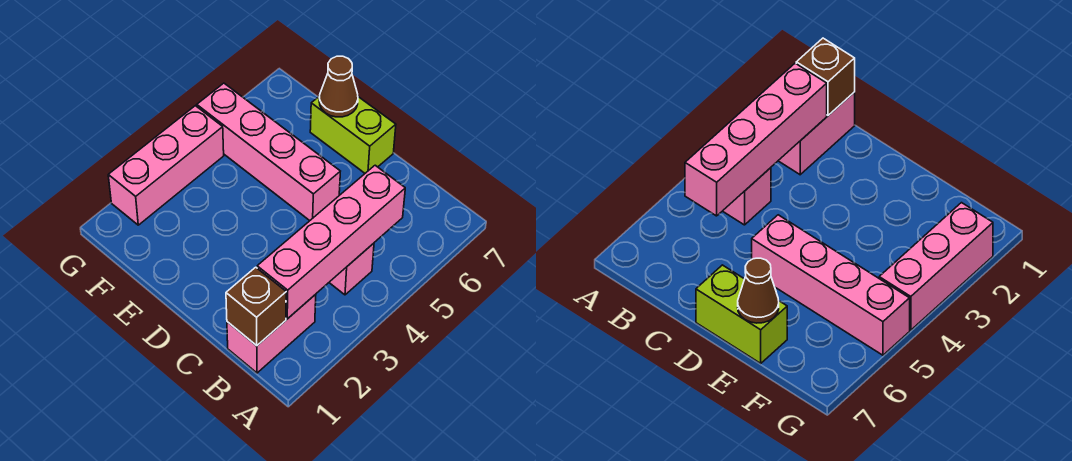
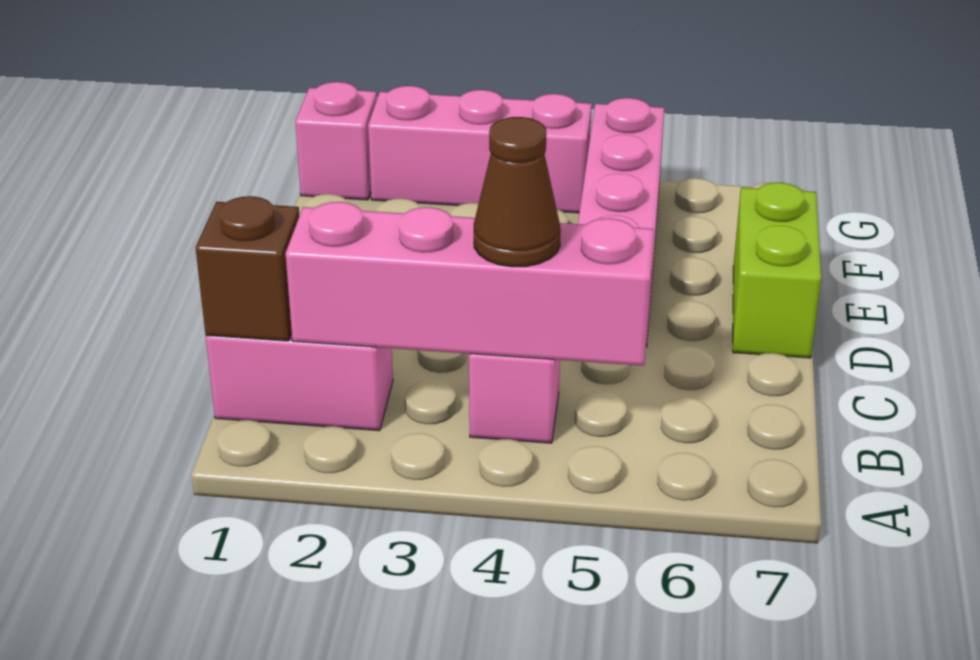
brown cone E7 level 2 -> brown cone B4 level 3
none -> pink brick G1 level 1

